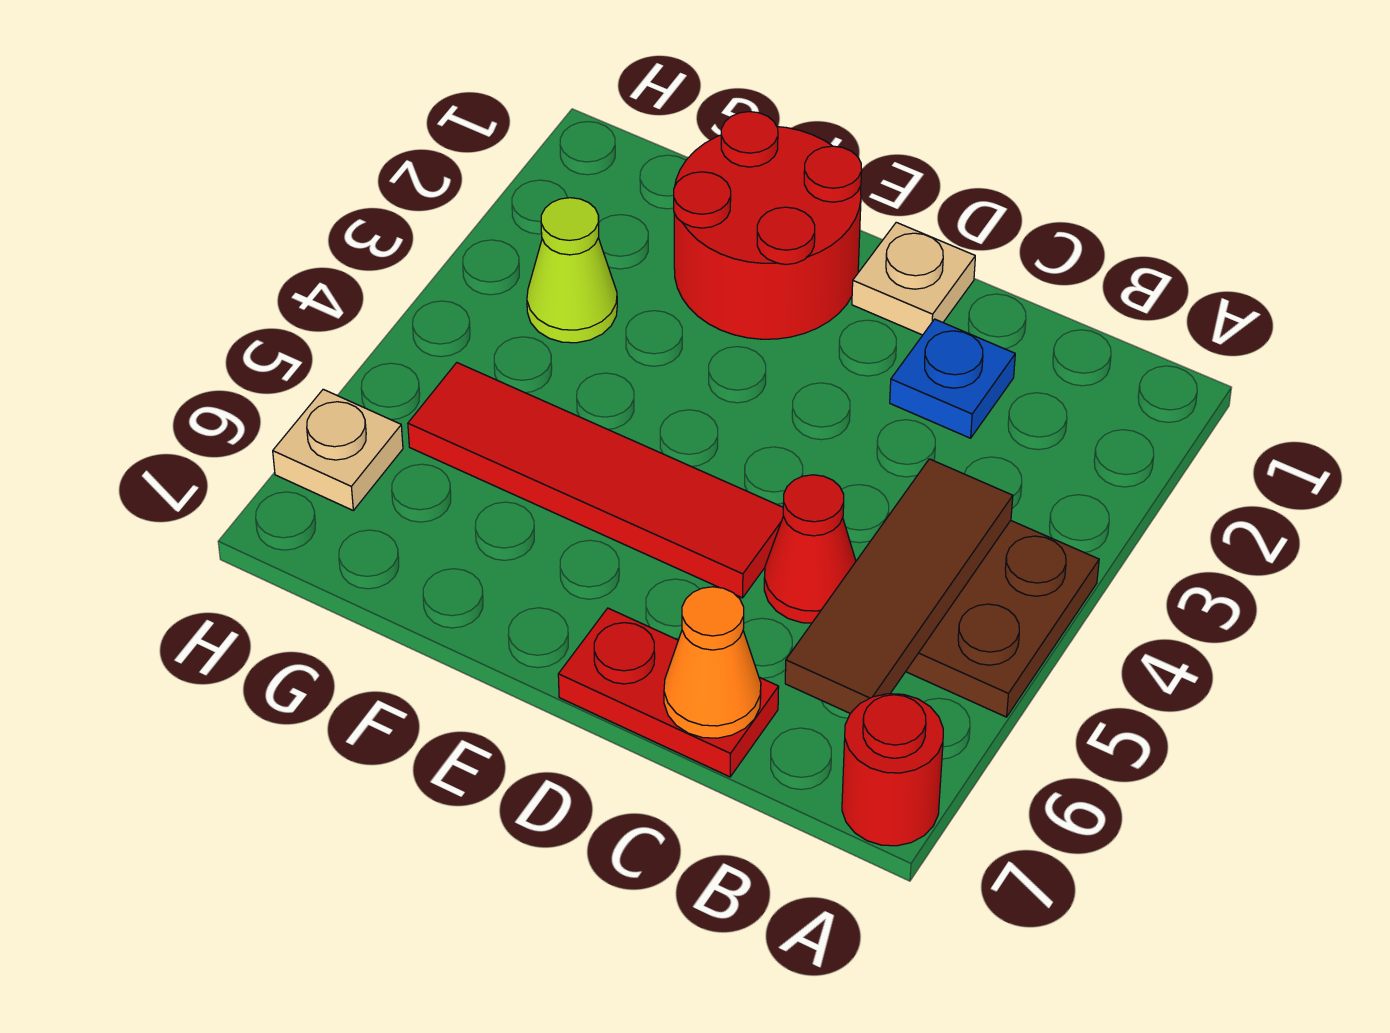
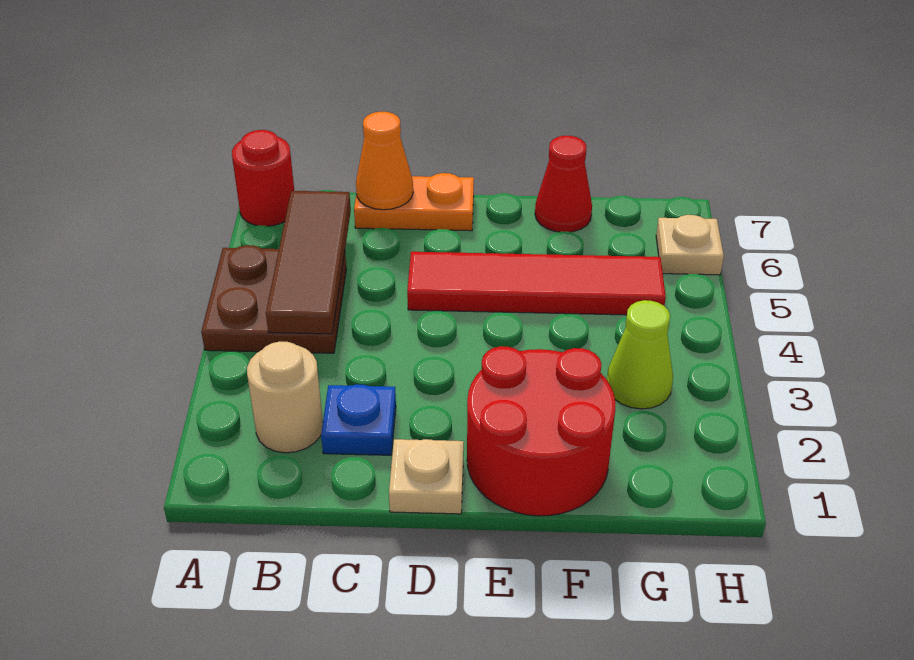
none -> tan round brick B2 level 1
red cone C5 level 1 -> red cone F7 level 1
red plate C7:D7 level 1 -> orange plate C7:D7 level 1

